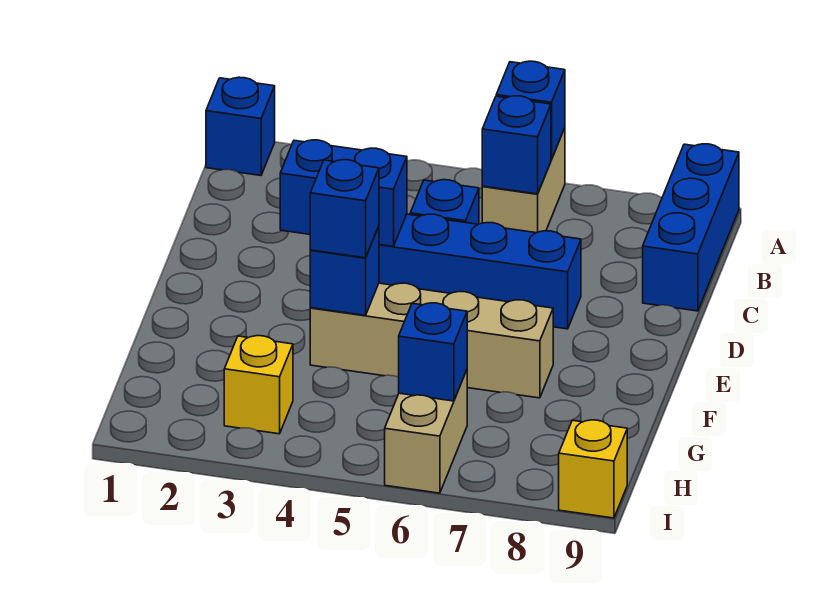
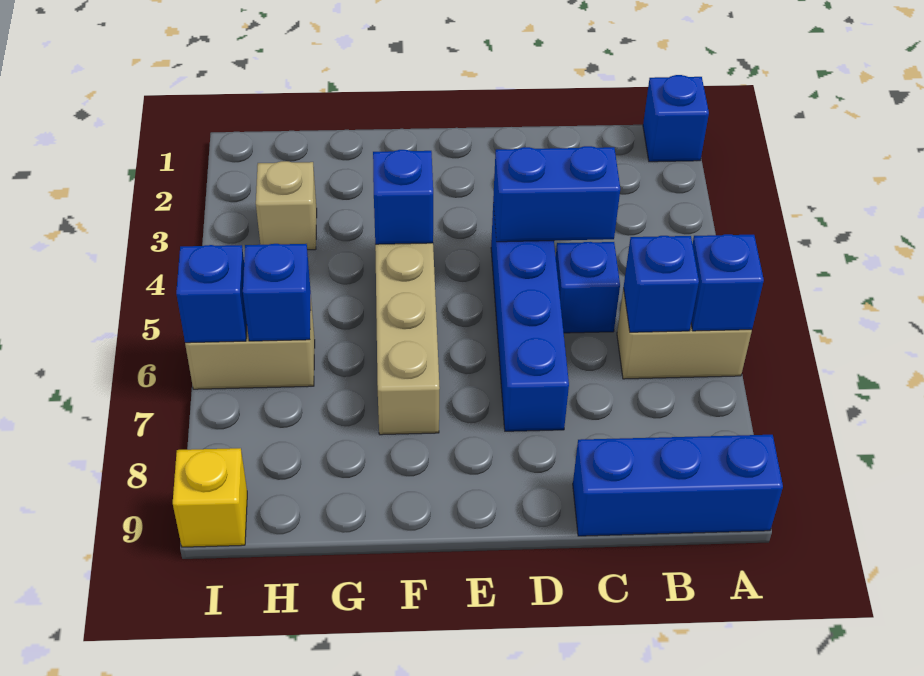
blue brick D3:D4 level 2 -> blue brick C4:D4 level 2
blue brick F4 level 3 -> blue brick I6 level 2
yellow brick H3 level 1 -> tan brick H3 level 1

